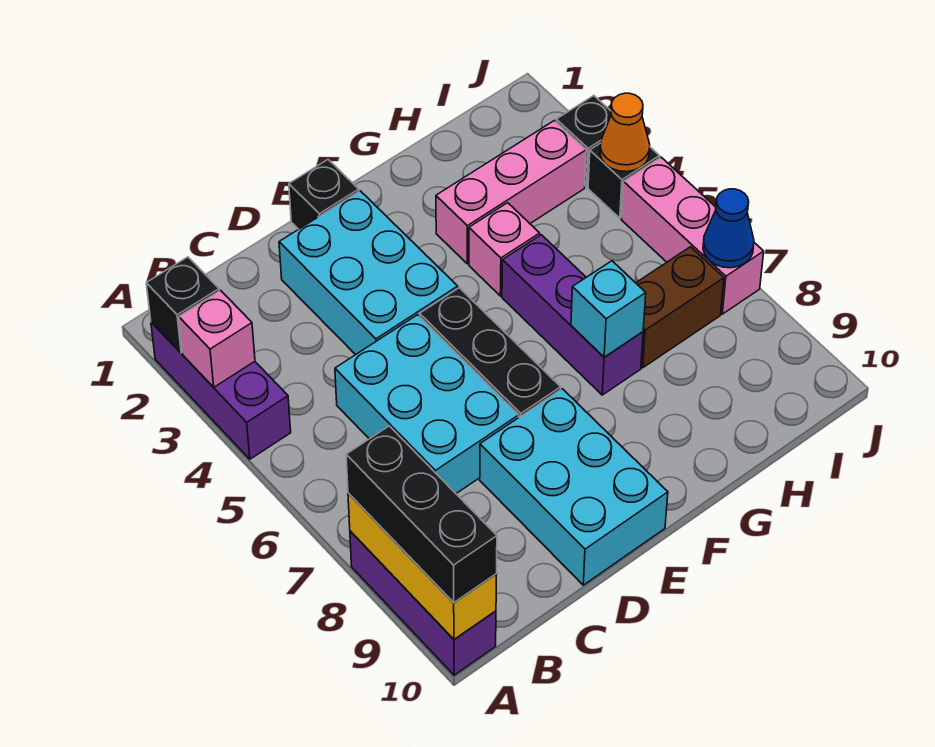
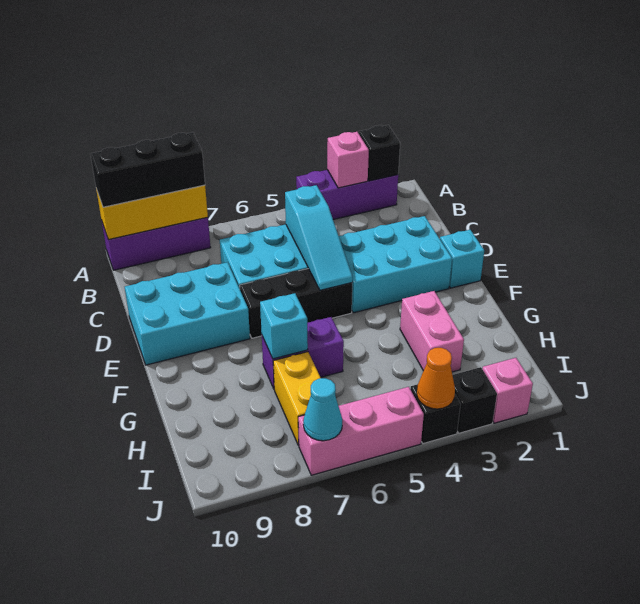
none -> cyan slope C5:E5 level 2 top C
black brick E1 level 1 -> cyan brick E1 level 1
pink brick G3:I3 level 1 -> pink brick G3:H3 level 1
pink brick G4 level 1 -> pink brick J2 level 1
purple brick G5:G7 level 1 -> purple brick G6:G7 level 1
brown brick H7:I7 level 1 -> yellow brick H7:I7 level 1
blue cone J7 level 2 -> cyan cone J7 level 2

